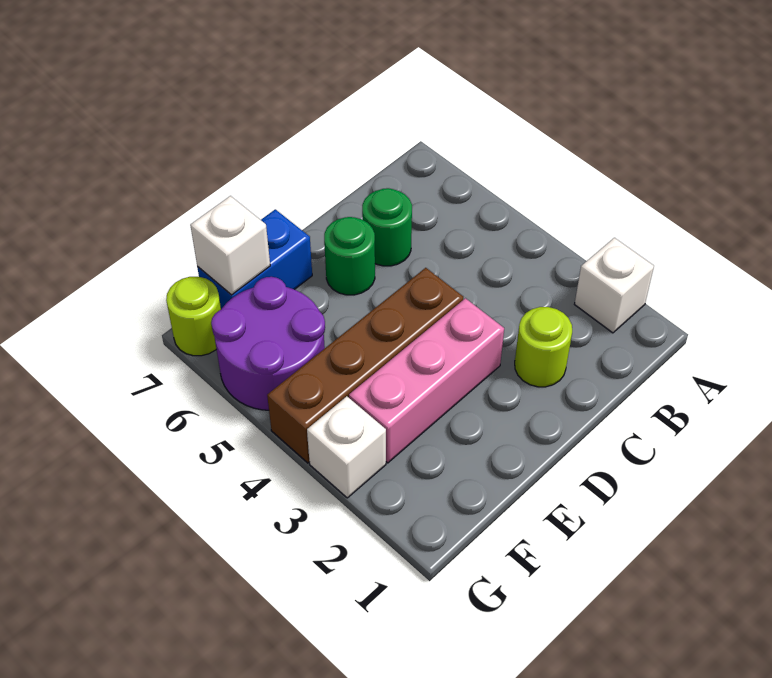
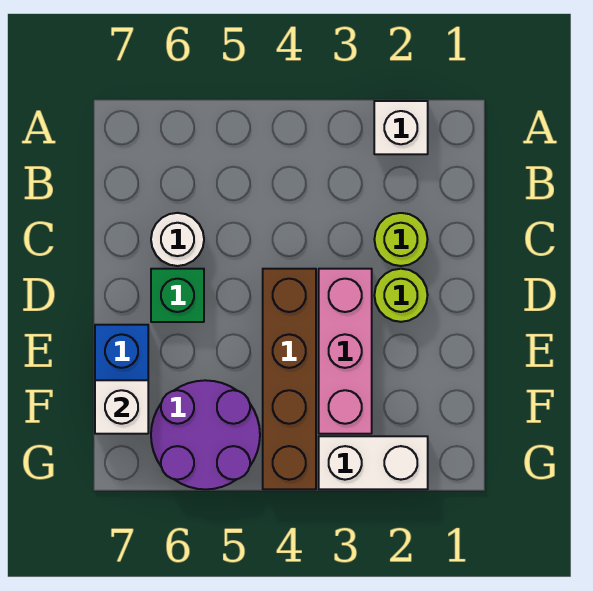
green round brick C6 level 1 -> white round brick C6 level 1
green round brick D6 level 1 -> green brick D6 level 1
white brick G3 level 1 -> white brick G2:G3 level 1
lime round brick G7 level 1 -> lime round brick D2 level 1

